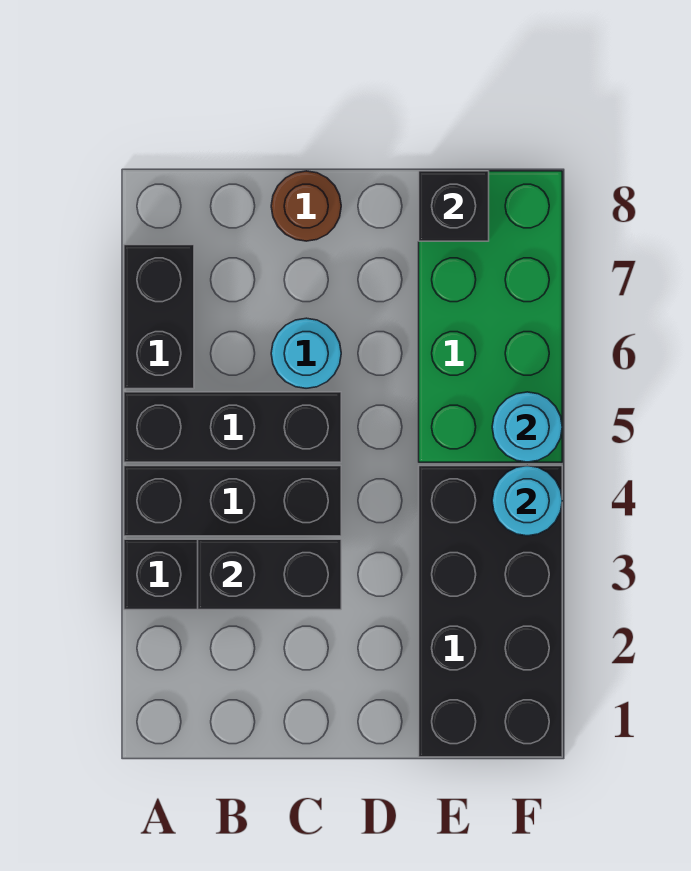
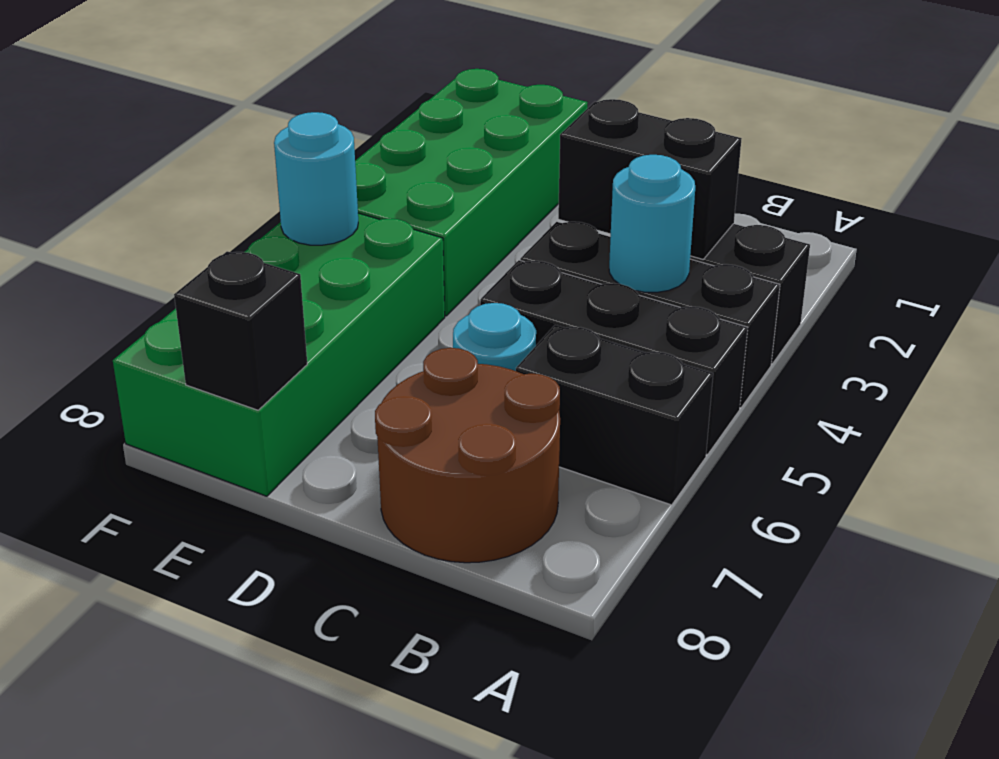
black brick A6:A7 level 1 -> black brick A6:B6 level 1
brown round brick C8 level 1 -> brown round brick B7:C8 level 1
black brick E1:F4 level 1 -> green brick E1:F4 level 1
cyan round brick F4 level 2 -> cyan round brick B4 level 2

